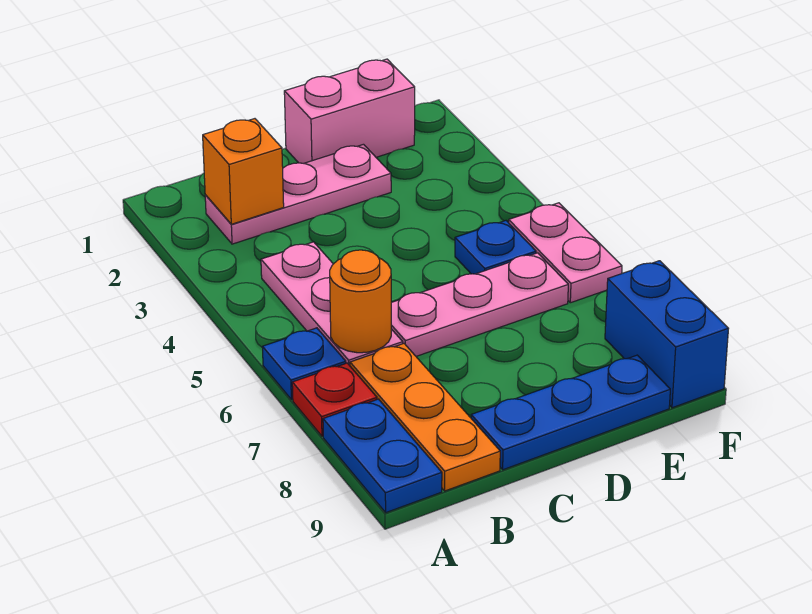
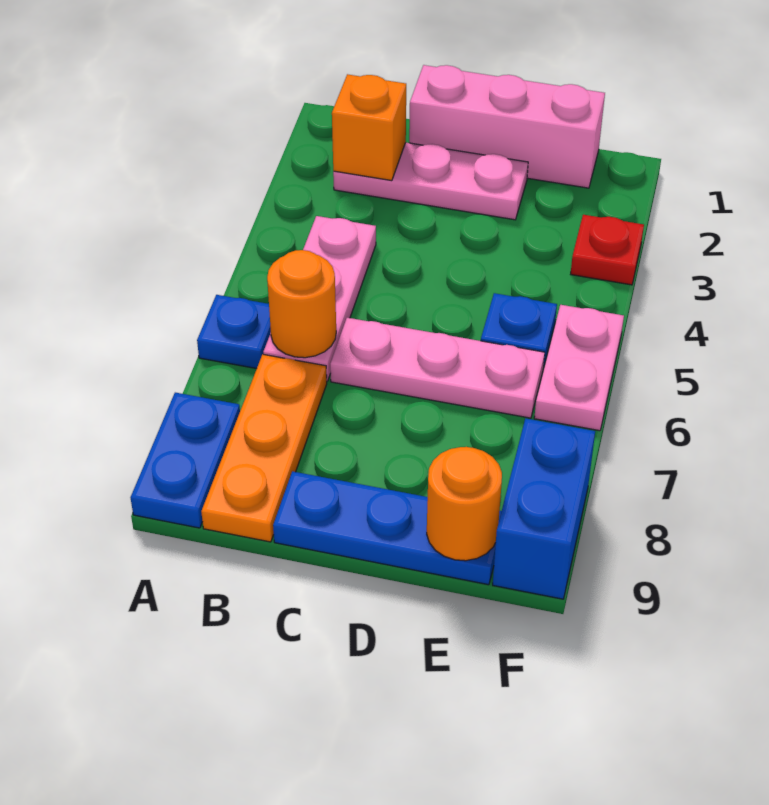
red plate A7 level 1 -> red plate F3 level 1
pink brick D1:E1 level 1 -> pink brick C1:E1 level 1
none -> orange round brick E9 level 2

